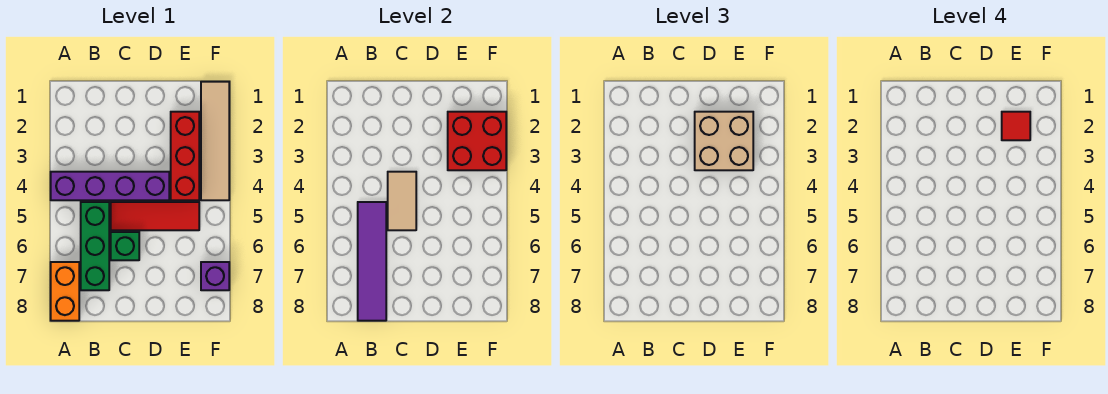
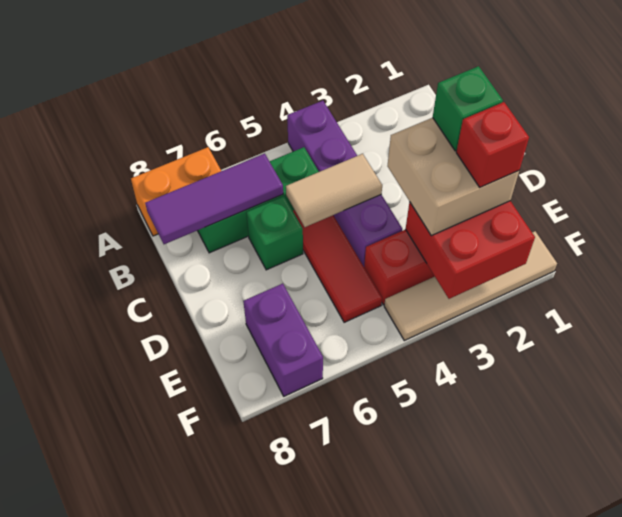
purple tile B5:B8 level 2 -> purple tile B6:B8 level 2
none -> green brick D2 level 4
red tile E2 level 4 -> red brick E2 level 4
purple brick F7 level 1 -> purple brick E7:F7 level 1

